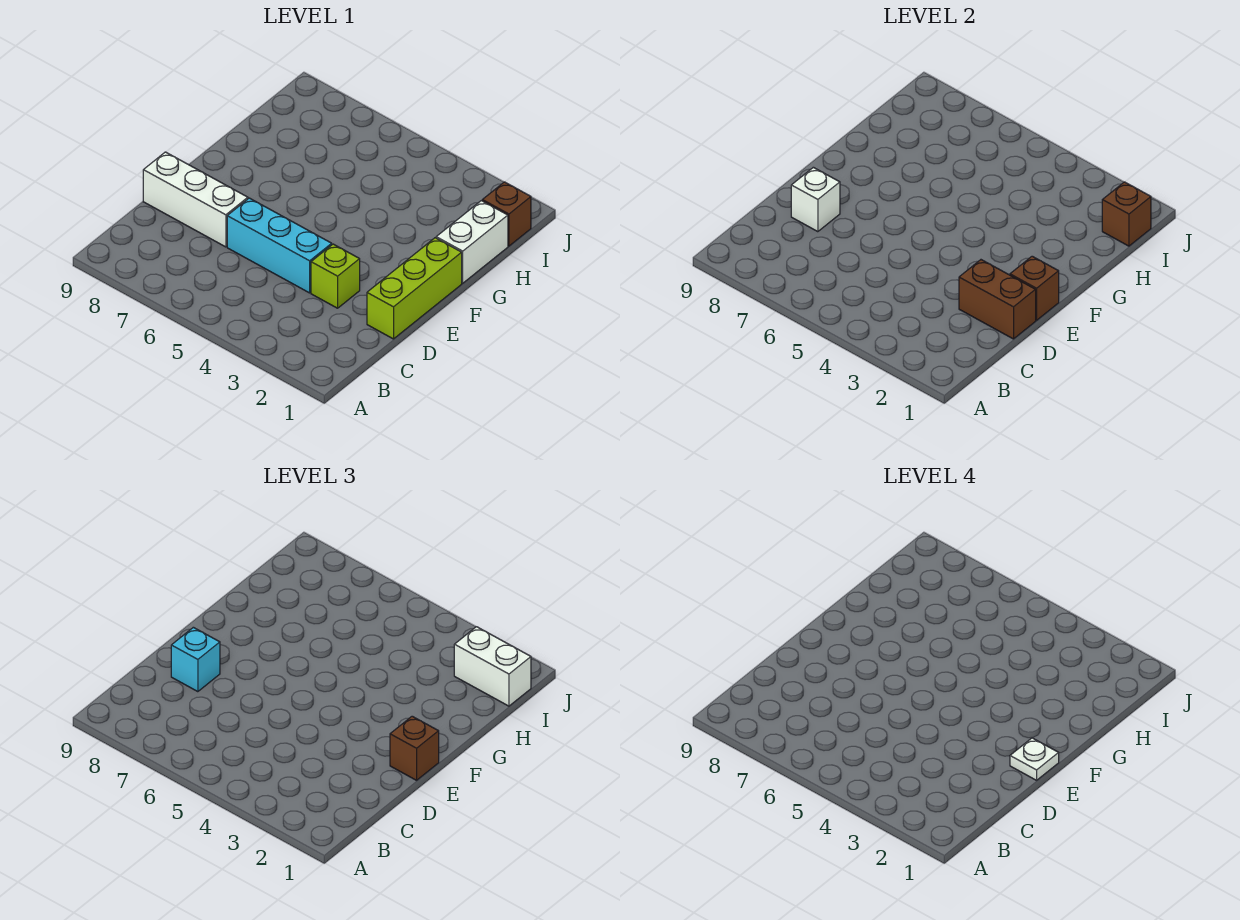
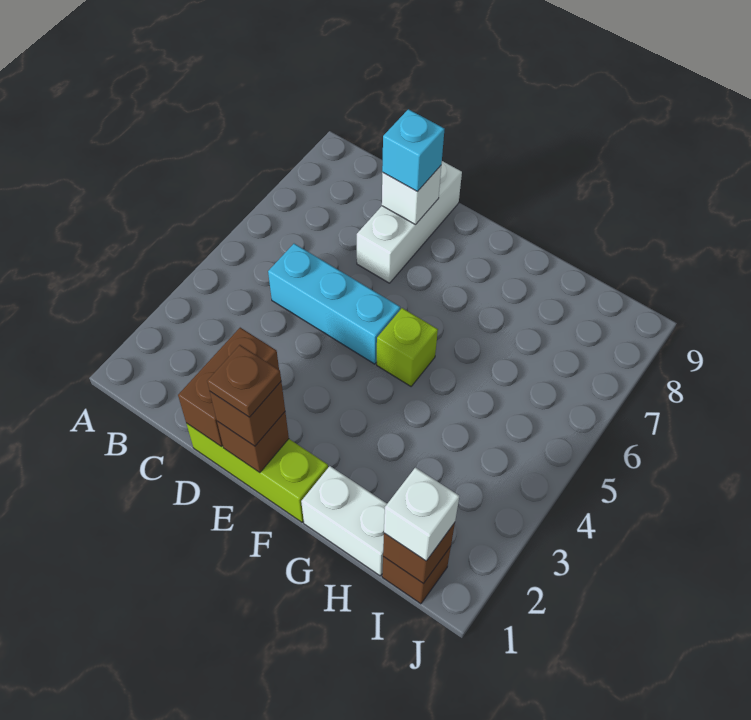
lime brick D3 level 1 -> lime brick F5 level 1
cyan brick D4:D6 level 1 -> cyan brick C5:E5 level 1
white plate E1 level 4 -> brown plate E1 level 4
white brick I1:I2 level 3 -> white brick I1 level 3

